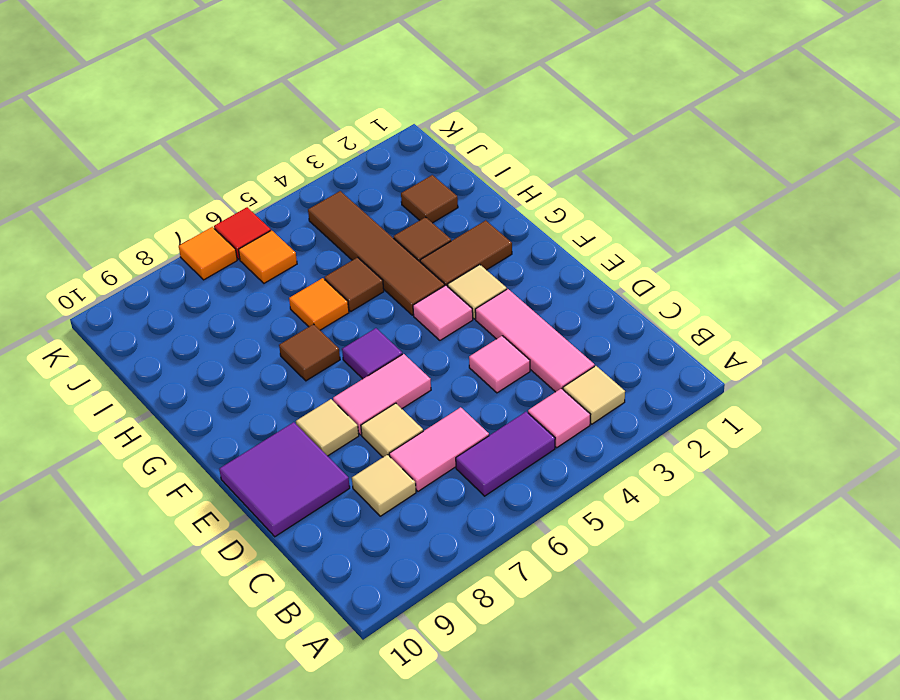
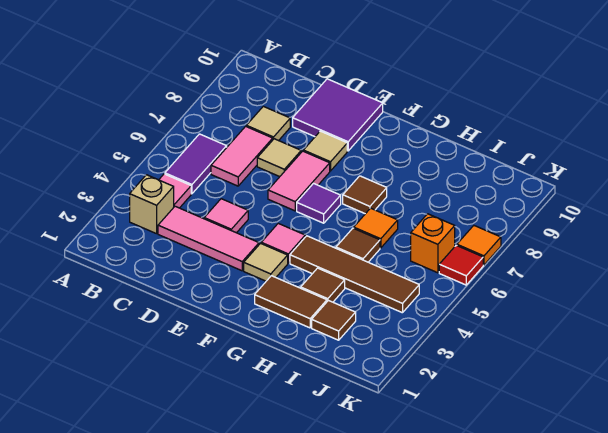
tan tile B3 level 1 -> tan brick B3 level 1
brown tile G2:G3 level 1 -> brown tile G2:H2 level 1
orange tile J6 level 1 -> orange brick J6 level 1

